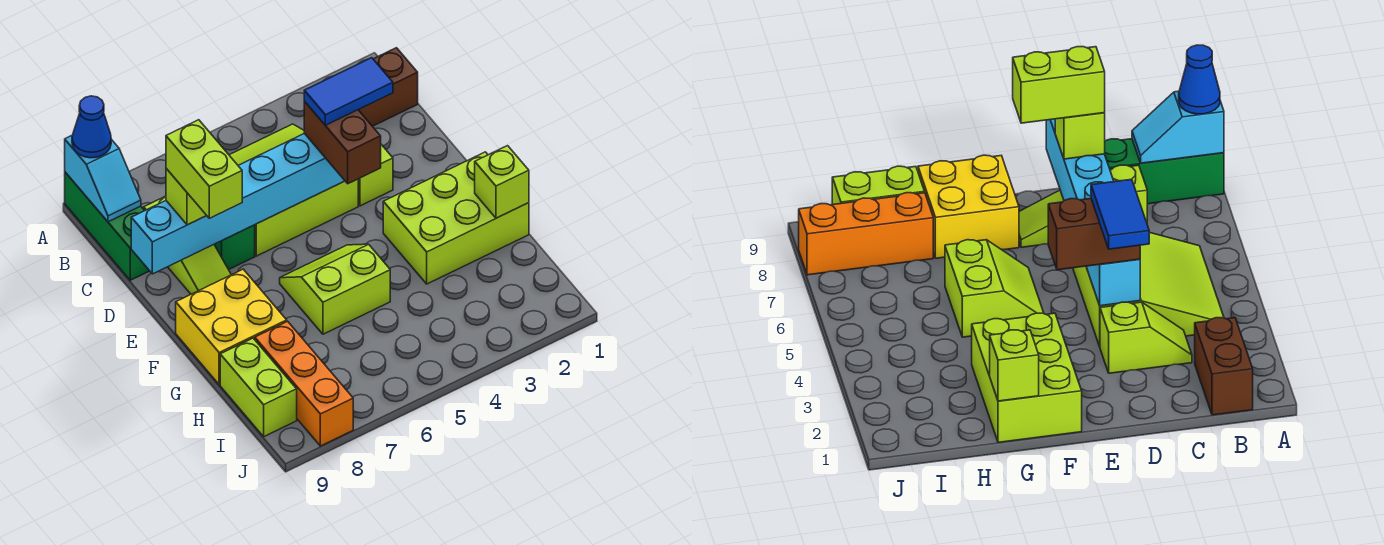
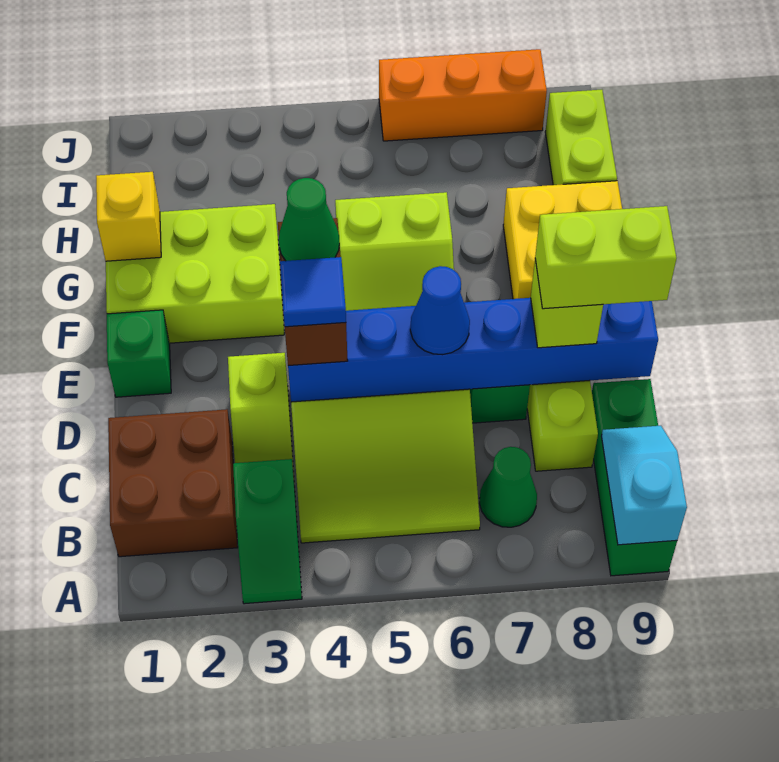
none -> green slope A3:B3 level 1 top B
blue cone A9 level 3 -> blue cone D6 level 3
brown brick B1:B2 level 1 -> brown brick B1:C2 level 1
none -> green cone B7 level 1
blue tile D3:D4 level 4 -> blue tile D4 level 4
cyan brick D4:D9 level 2 -> blue brick D4:D9 level 2
lime brick D8:E8 level 4 -> lime brick D8:D9 level 4
none -> green brick E1 level 1
none -> green cone E4 level 4
lime brick G1 level 2 -> yellow brick G1 level 2
orange brick H8:J8 level 1 -> orange brick J6:J8 level 1

